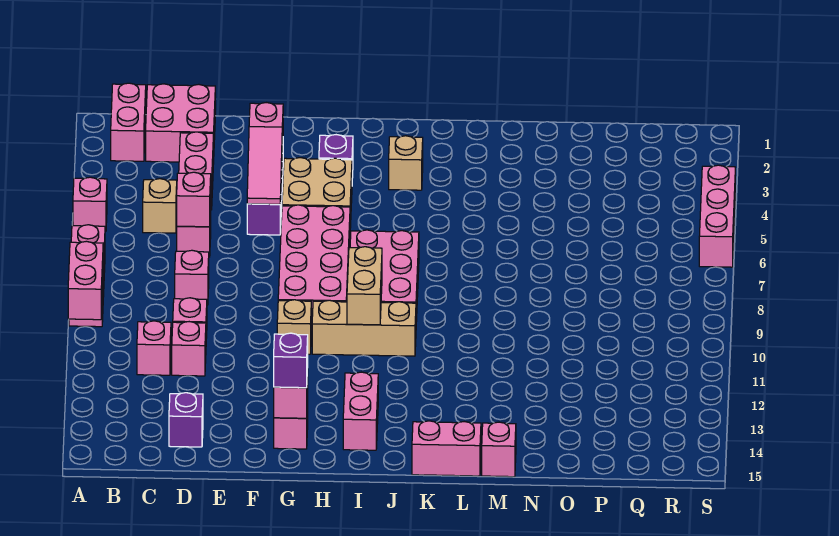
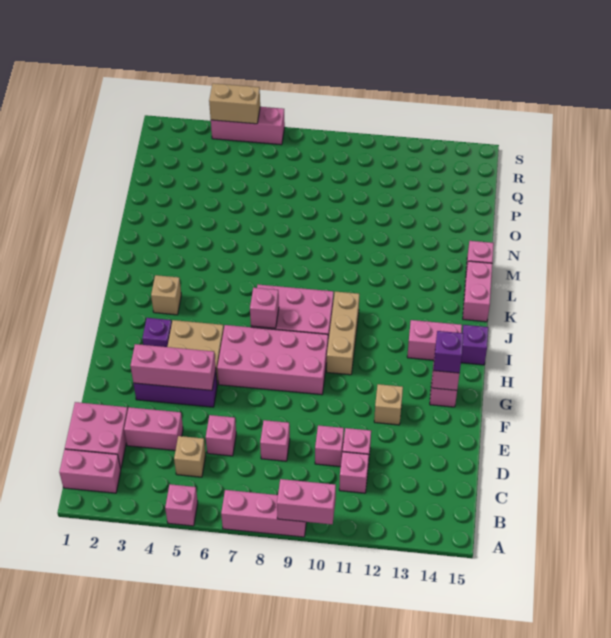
pink brick D6 level 2 -> pink brick I7 level 2
purple brick D14 level 1 -> purple brick I15 level 1
pink slope F3:F5 level 2 top 3 -> pink brick F3:F5 level 2
tan brick G10 level 1 -> tan brick F12 level 1
tan brick I9:I10 level 2 -> tan brick S4:S5 level 2

